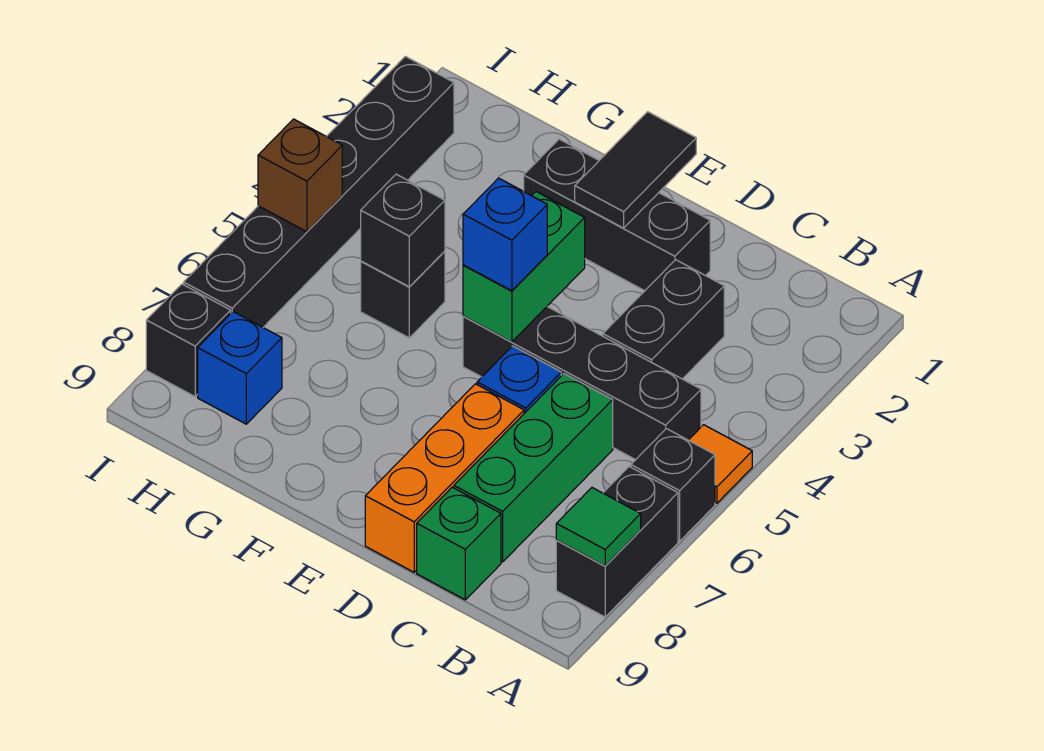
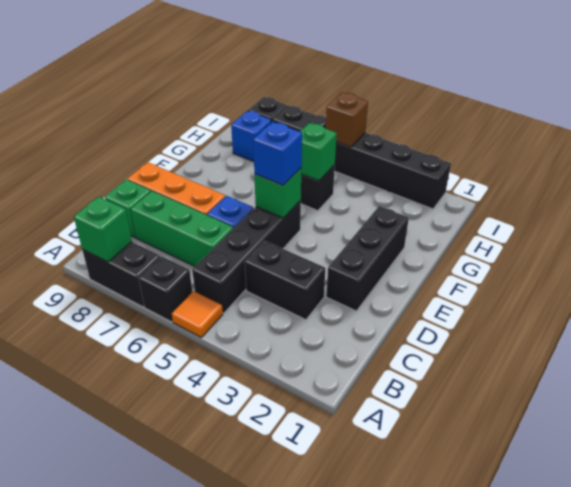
green tile A8 level 2 -> green brick A8 level 2
black tile E1:E2 level 2 -> none
green brick E4:E5 level 2 -> green brick E5 level 2
black brick G5 level 2 -> green brick G5 level 2

